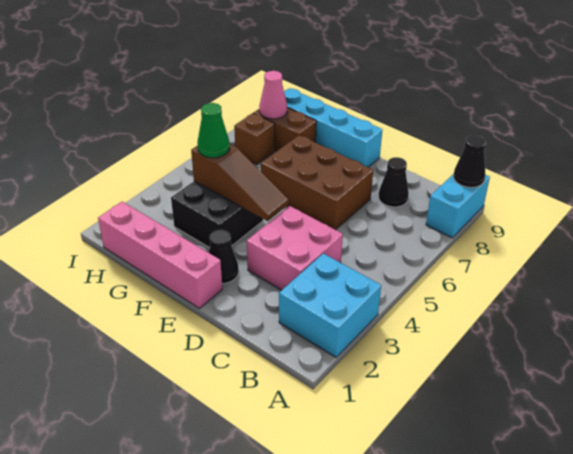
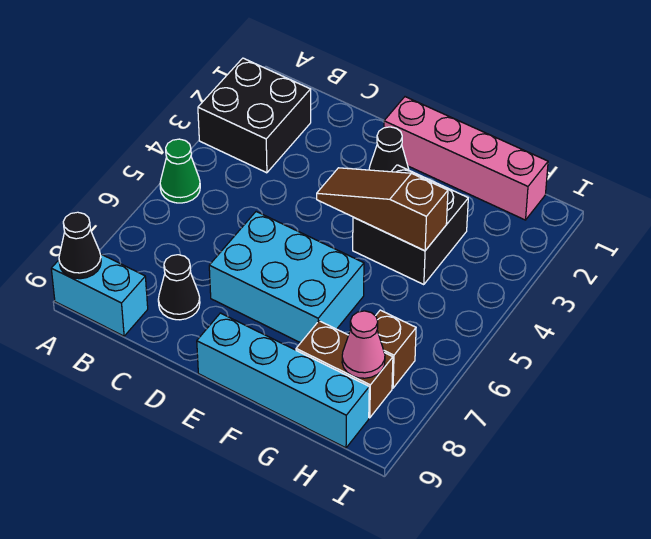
cyan brick A2:B3 level 1 -> black brick A2:B3 level 1
cyan brick A8:A9 level 1 -> cyan brick A9:B9 level 1
pink brick C3:D4 level 1 -> none
brown brick D6:F7 level 1 -> cyan brick D6:F7 level 1
green cone G4 level 3 -> green cone A5 level 1

